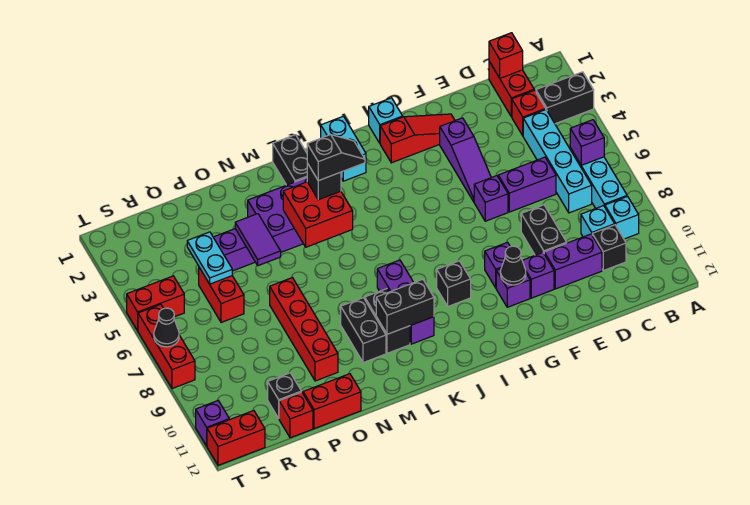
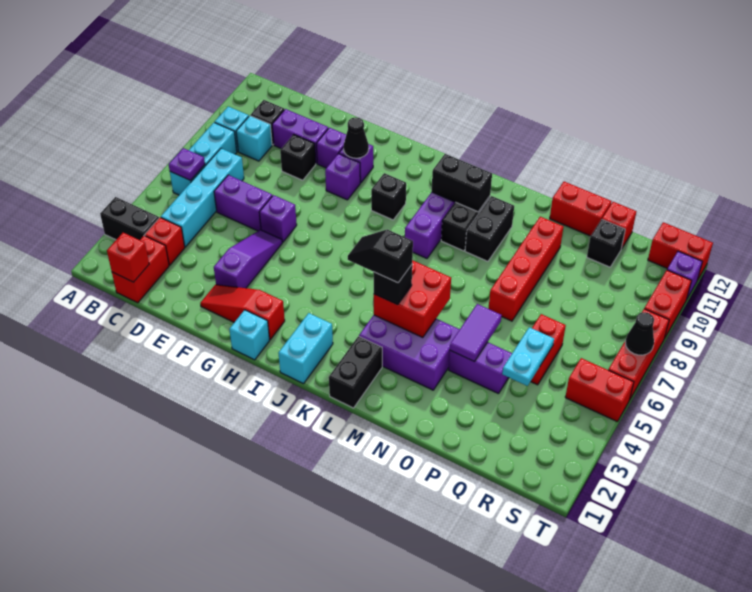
purple brick B6 level 2 -> purple plate B6 level 2
black brick E8:E9 level 1 -> black brick E9 level 1
none -> red brick T9:T10 level 1

